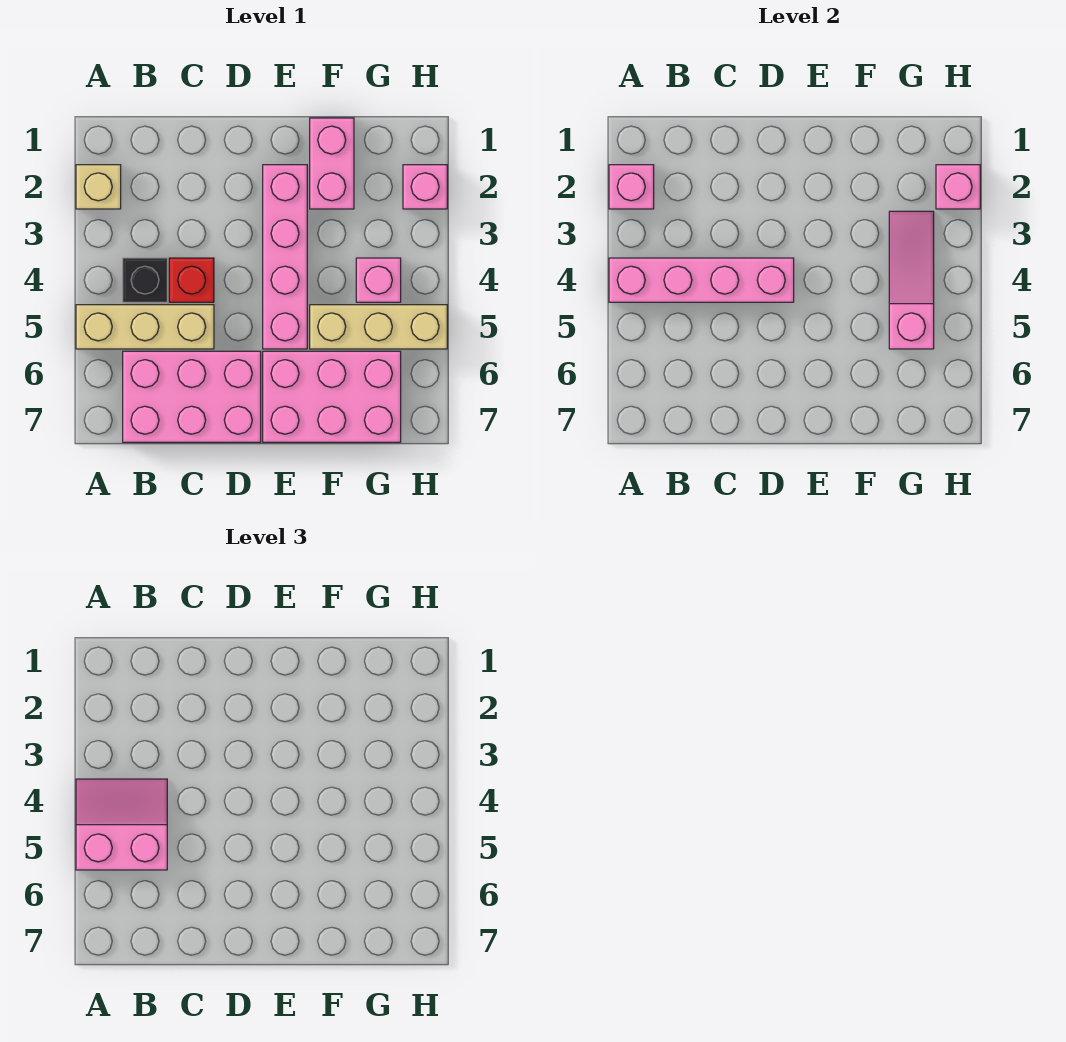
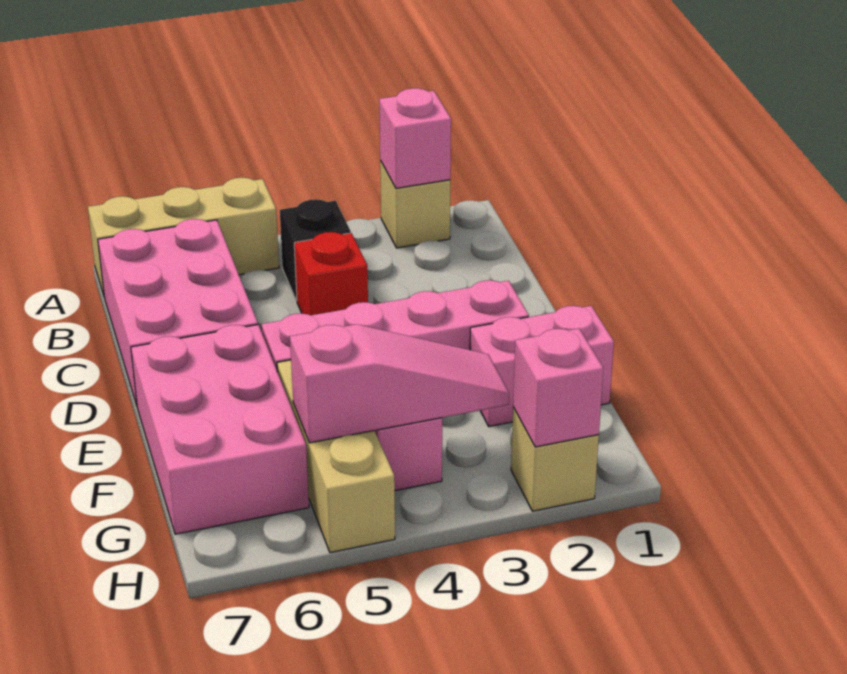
pink brick A4:D4 level 2 -> none
pink slope A4:B5 level 3 top 5 -> none
tan brick A5:C5 level 1 -> tan brick A5:A7 level 1
pink brick H2 level 1 -> tan brick H2 level 1

